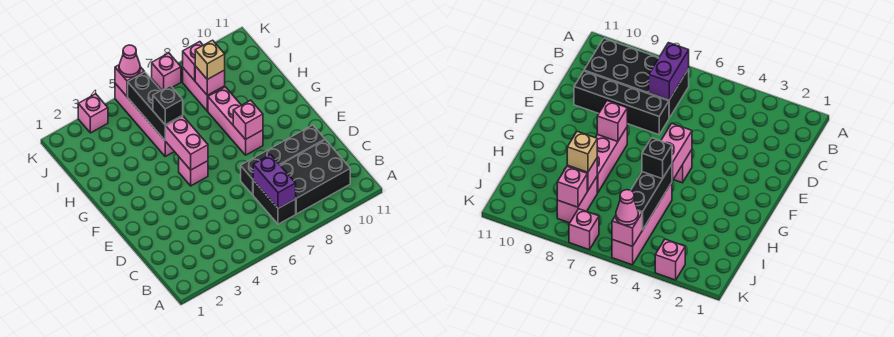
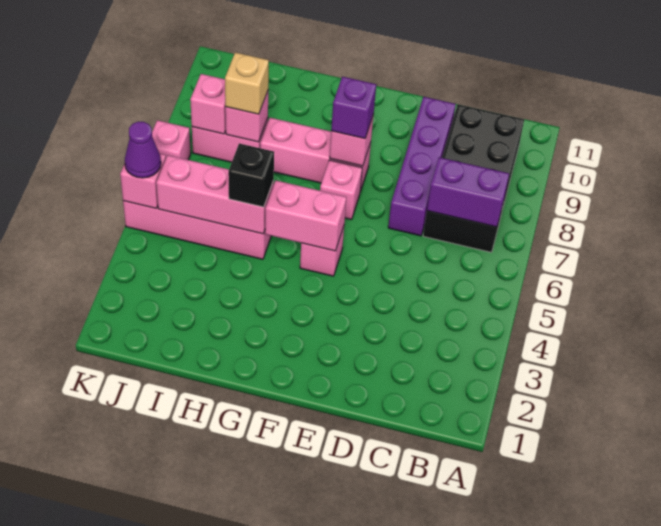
black brick D7:D10 level 1 -> purple brick D7:D10 level 1
none -> purple brick F8 level 3
black brick H5:J5 level 2 -> pink brick H5:J5 level 2
pink brick K3 level 1 -> pink brick F7 level 1
pink cone K5 level 3 -> purple cone K5 level 3

